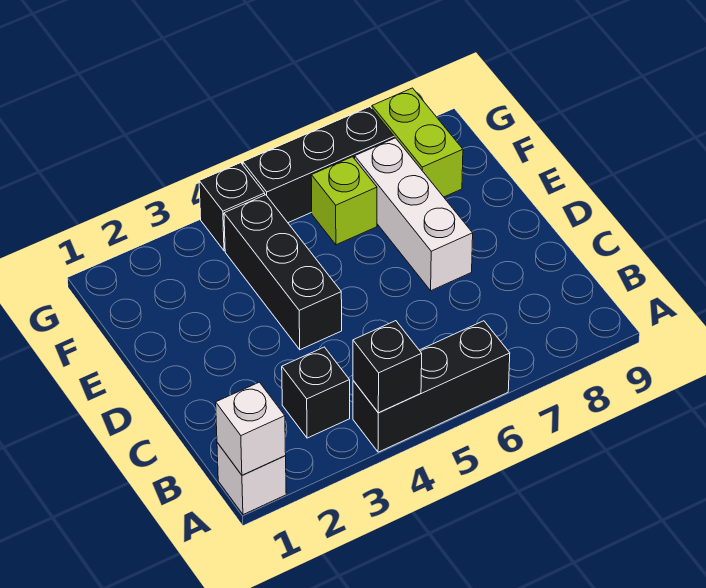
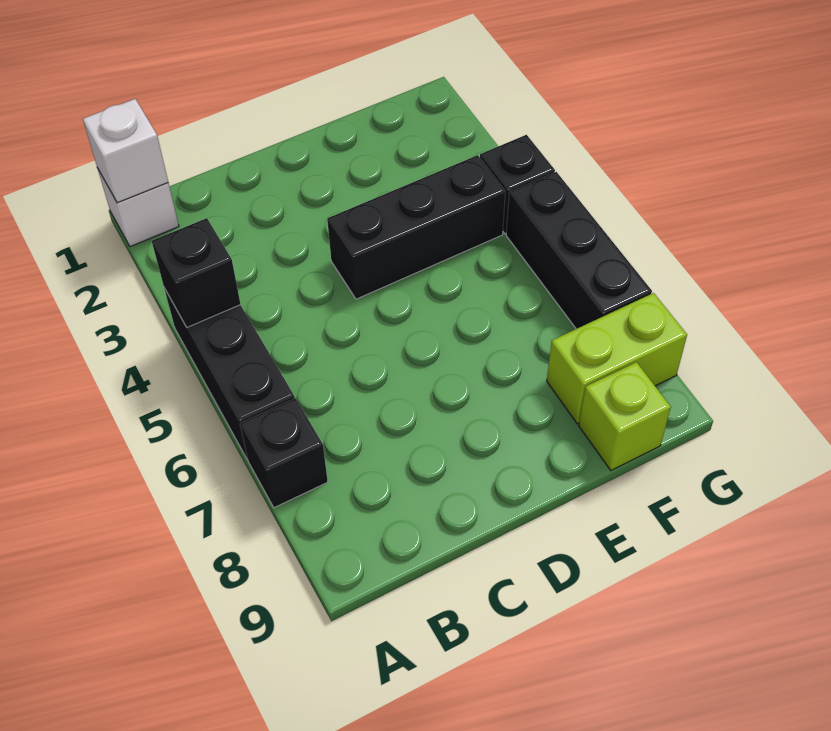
black brick B3 level 1 -> black brick A7 level 1
white brick D7:F7 level 1 -> none
lime brick F6 level 1 -> lime brick F9 level 1

